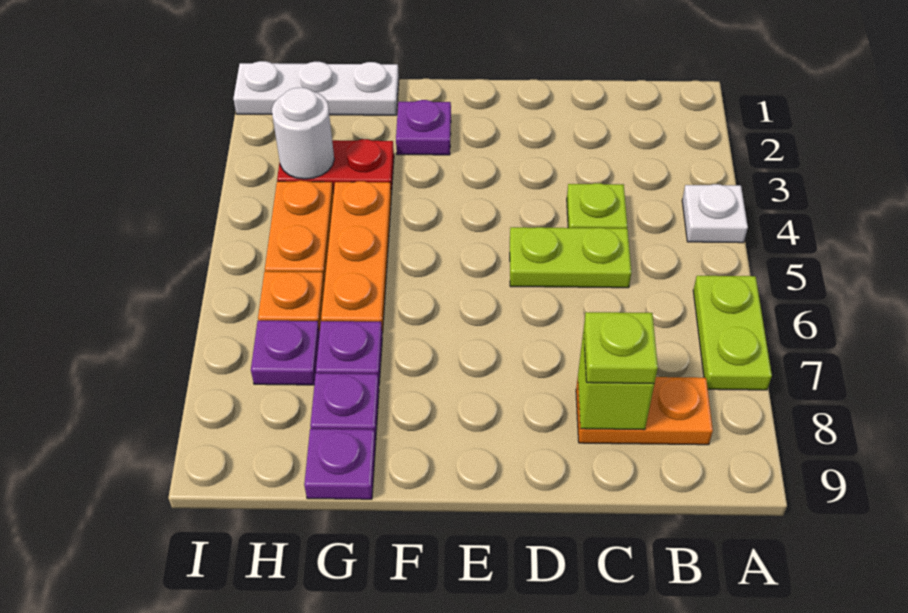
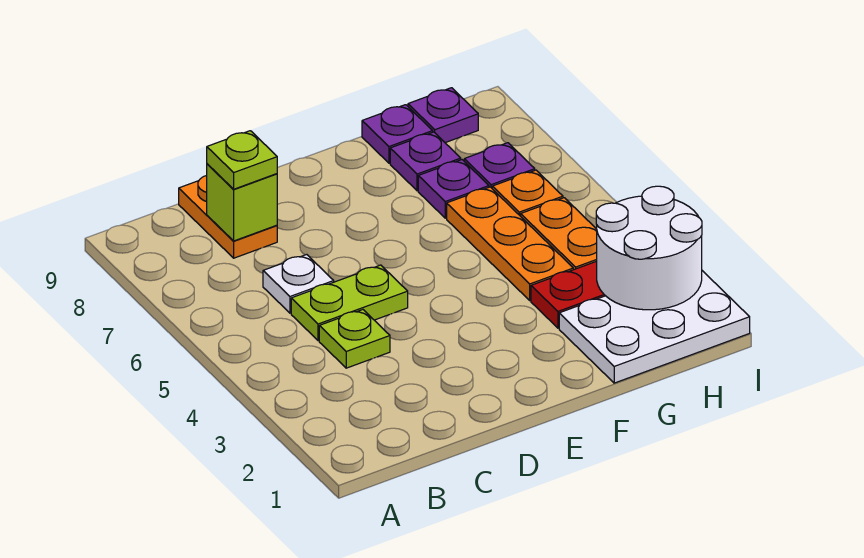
white plate A4 level 1 -> white plate C6 level 1
lime plate A6:A7 level 1 -> none
orange plate B8:C8 level 1 -> orange plate C8:C9 level 1
purple plate F2 level 1 -> purple plate H9 level 1
white plate G1:I1 level 1 -> white plate G1:I2 level 1
white round brick H3 level 2 -> white round brick H2:I3 level 2

